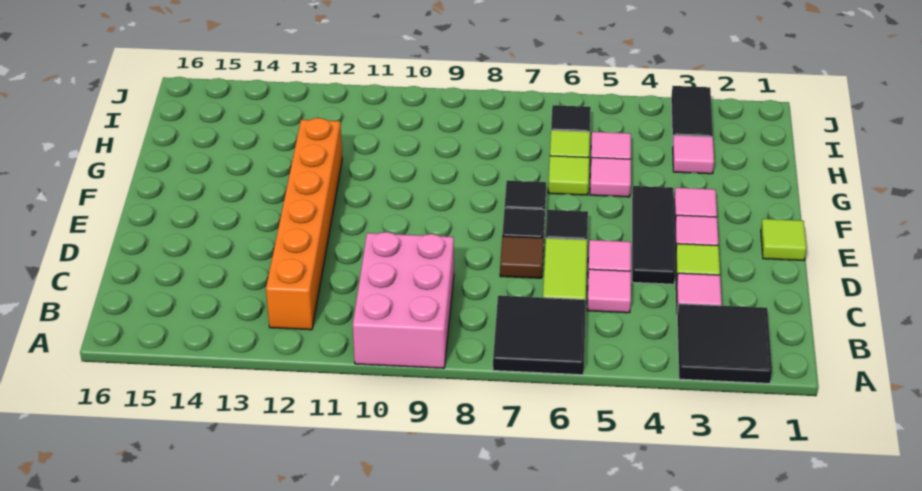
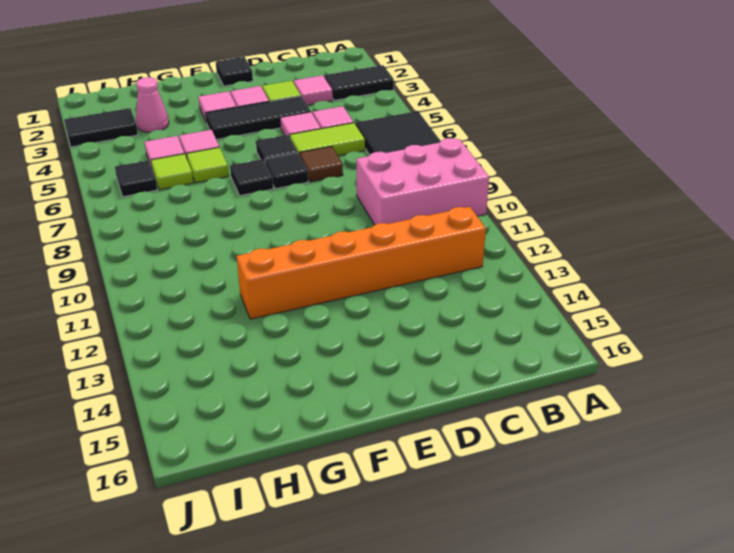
black tile A2:B3 level 1 -> black tile A3:B3 level 1
lime tile E1 level 1 -> black tile E1 level 1
pink tile H3 level 1 -> pink cone H3 level 1

